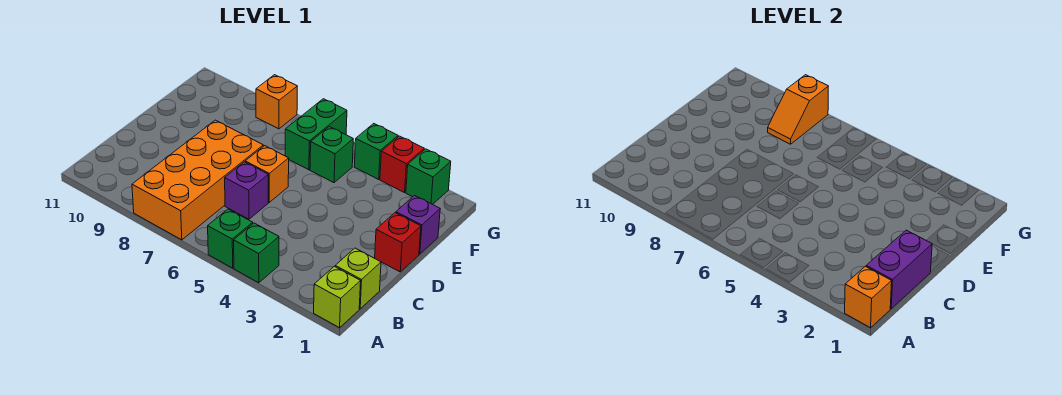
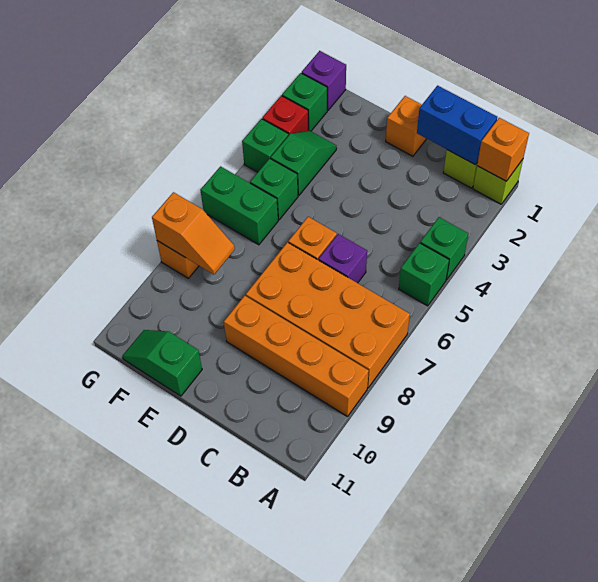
none -> orange brick A9:D9 level 1
purple brick B1:C1 level 2 -> blue brick B1:C1 level 2
red brick D1 level 1 -> orange brick D1 level 1
purple brick E1 level 1 -> purple brick G1 level 1
none -> green slope E11:F11 level 1 top E
none -> green slope F3:F4 level 1 top 4

